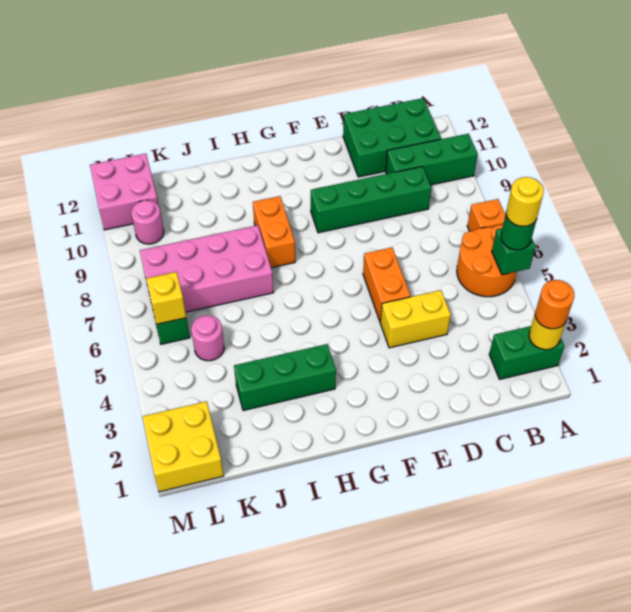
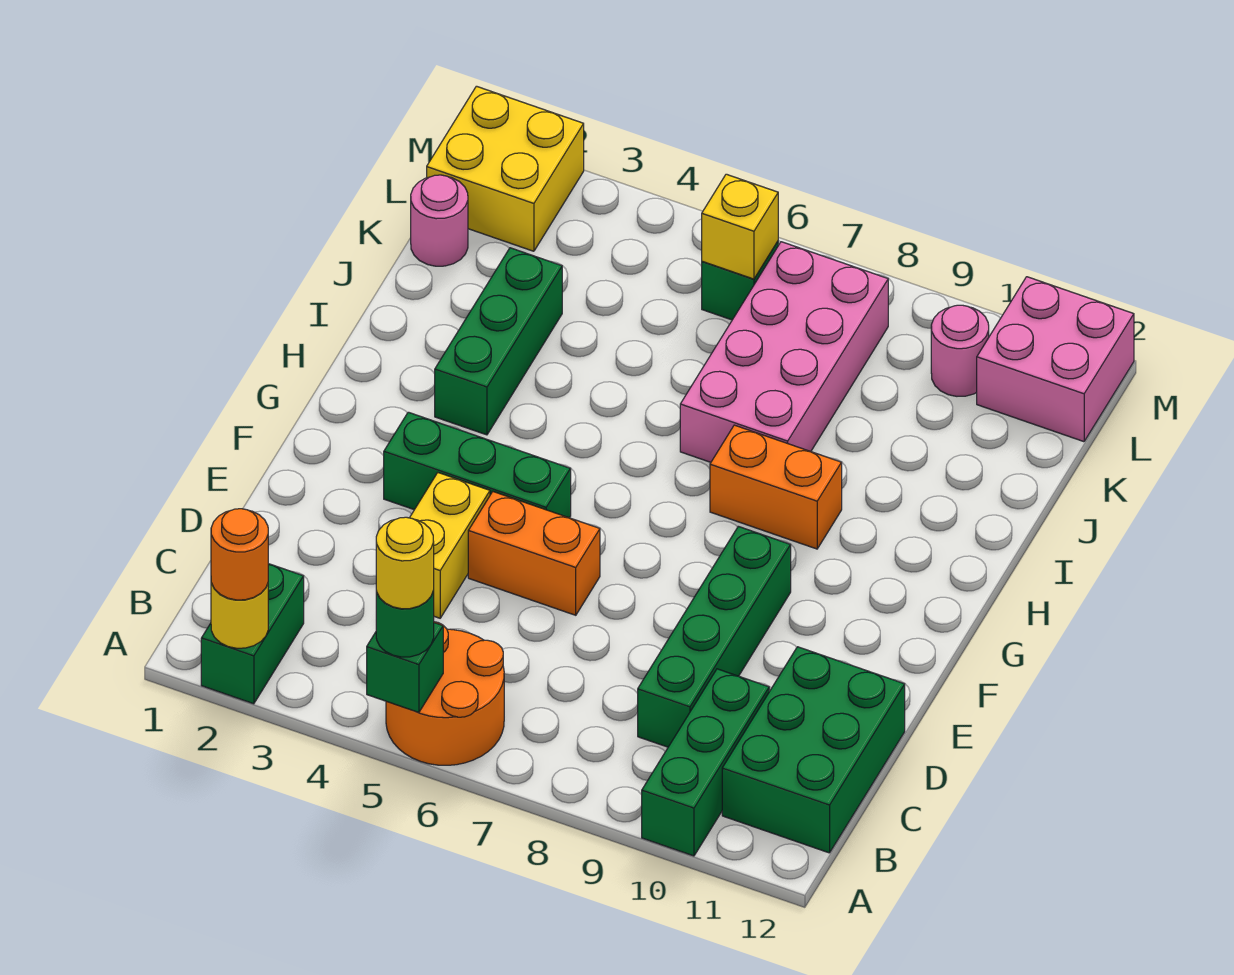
orange brick A7 level 1 -> none
none -> green brick F3:F5 level 1
pink round brick K5 level 1 -> pink round brick K1 level 1

